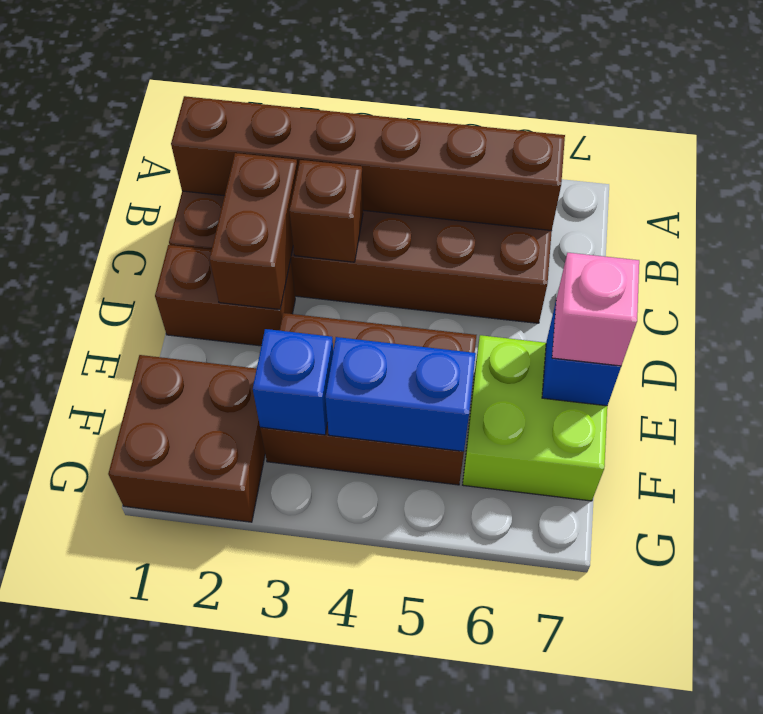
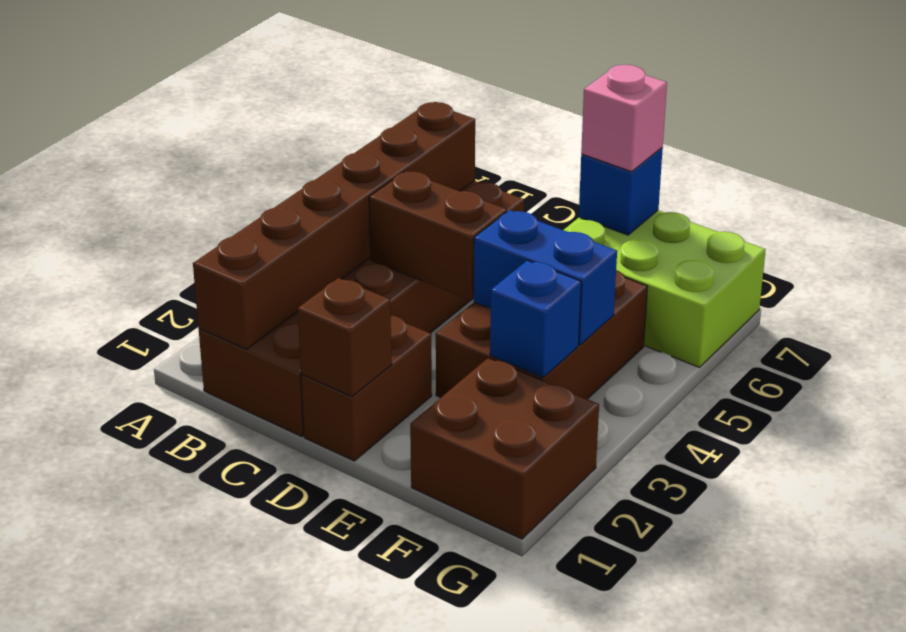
brown brick C2:D2 level 2 -> brown brick C4:D4 level 2
brown brick C3 level 2 -> brown brick D1 level 2
lime brick E6:F7 level 1 -> lime brick E6:G7 level 1
blue brick F4:F5 level 2 -> blue brick E4:F4 level 2

